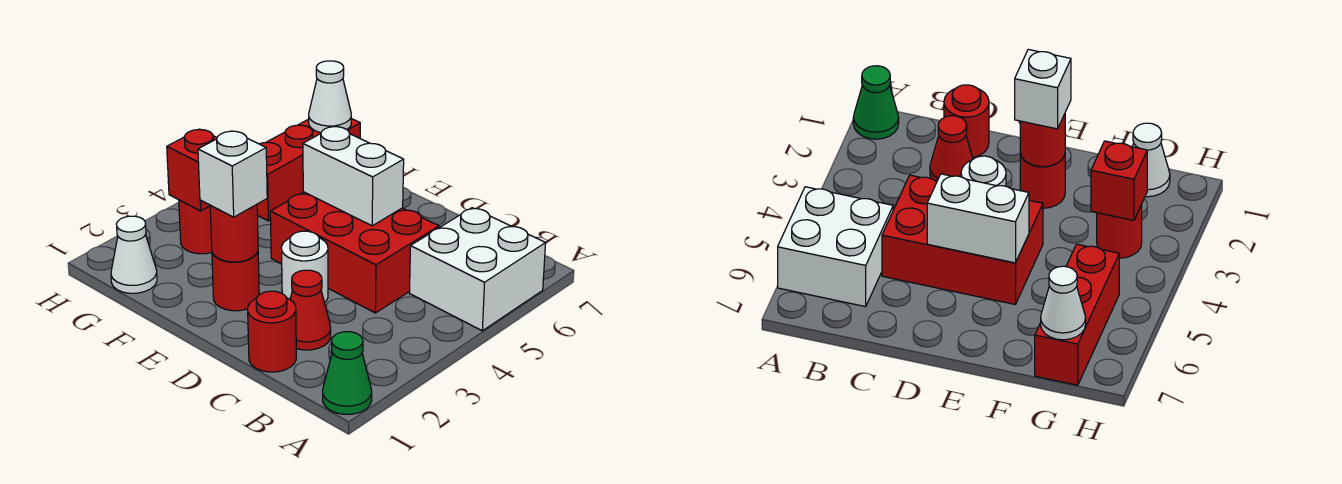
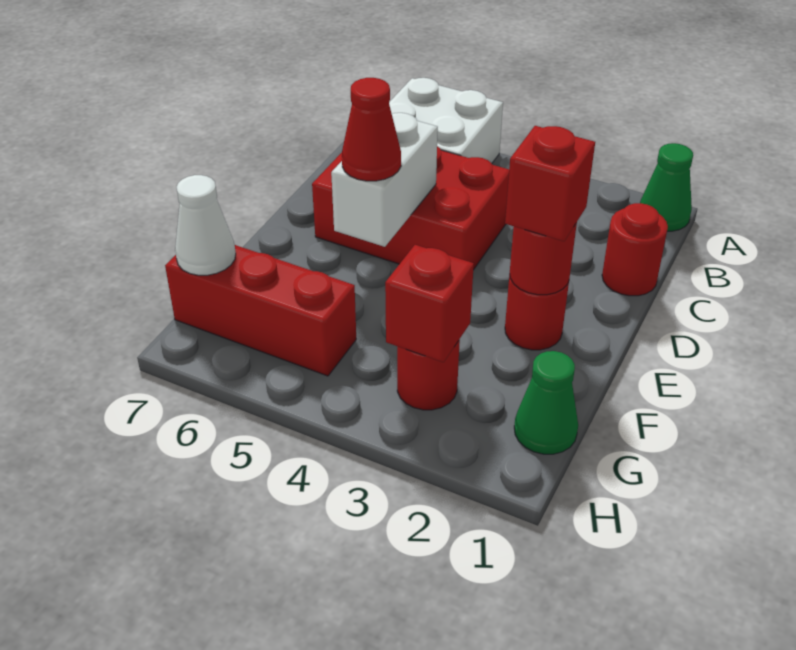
red cone C2 level 1 -> red cone E5 level 3
red brick C4:E5 level 1 -> red brick C4:D6 level 1
white round brick D3 level 1 -> none
white brick E2 level 3 -> red brick E2 level 3
white cone G1 level 1 -> green cone G1 level 1

